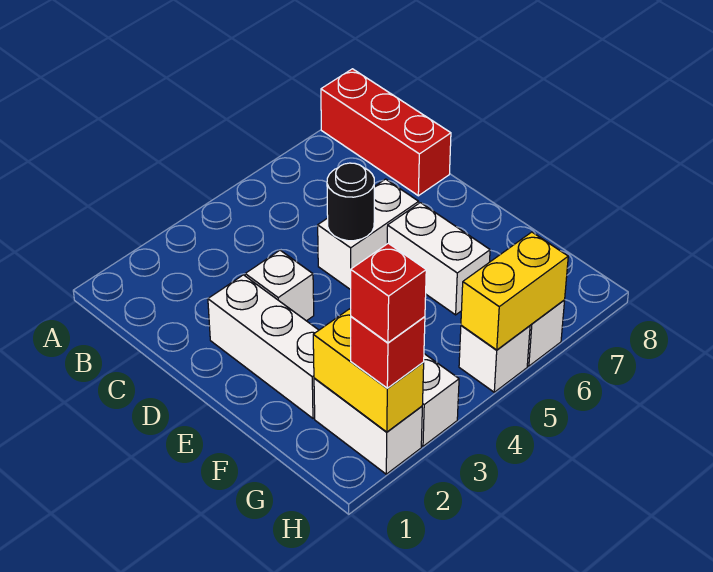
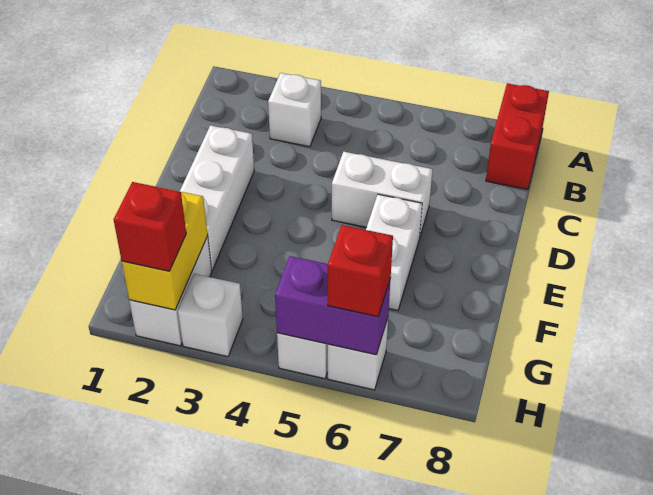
red brick A8:C8 level 1 -> red brick A8:B8 level 1
white brick D3 level 1 -> white brick B3 level 1
black round brick D5 level 2 -> none
red brick H2 level 4 -> red brick H6 level 3
yellow brick H5:H6 level 2 -> purple brick H5:H6 level 2

